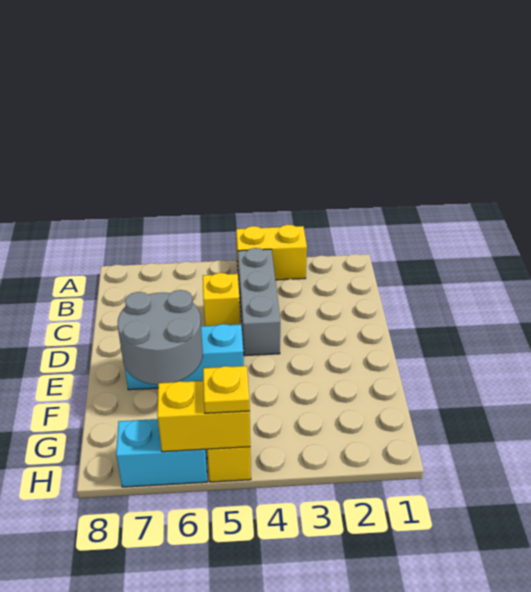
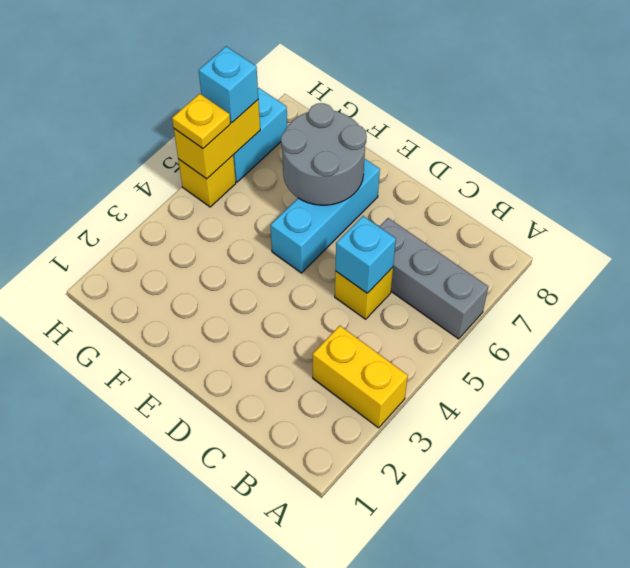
yellow brick A3:A4 level 1 -> yellow brick A3:B3 level 1
grey brick B4:D4 level 1 -> grey brick A6:C6 level 1
none -> cyan brick C5 level 2
none -> cyan brick H6 level 3

